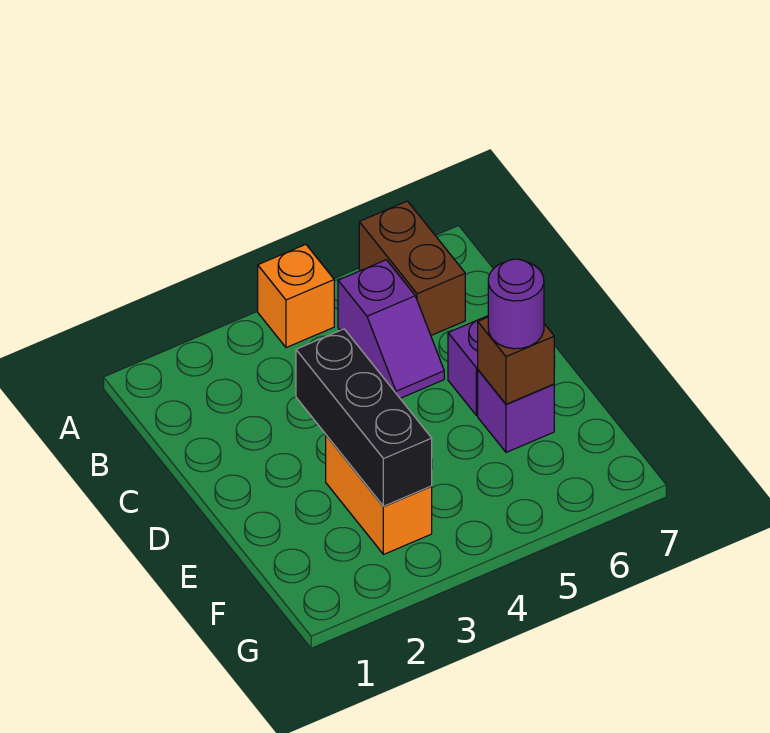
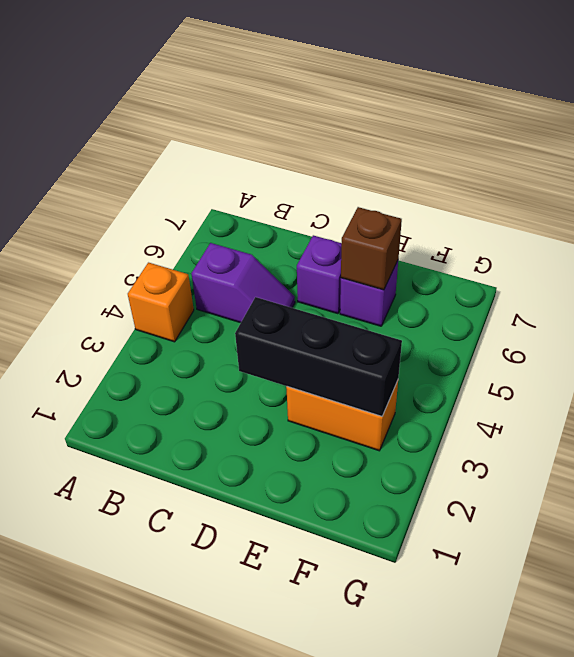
brown brick A6:B6 level 1 -> none
purple round brick E6 level 3 -> none

